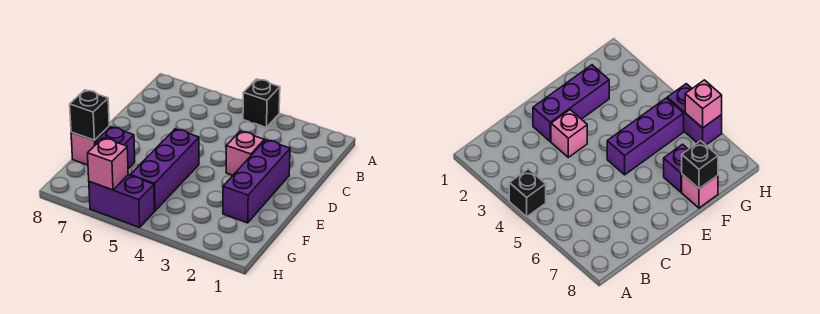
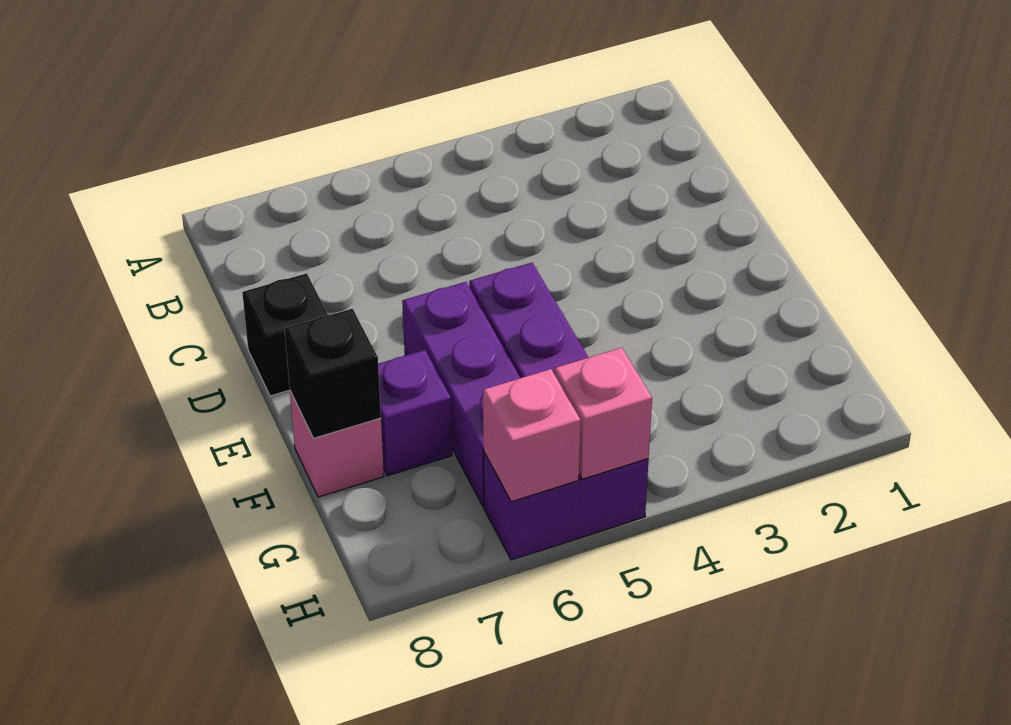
black brick A4 level 1 -> black brick D8 level 1
purple brick D2:F2 level 1 -> purple brick E6:G6 level 1
pink brick D3 level 1 -> pink brick H5 level 2

